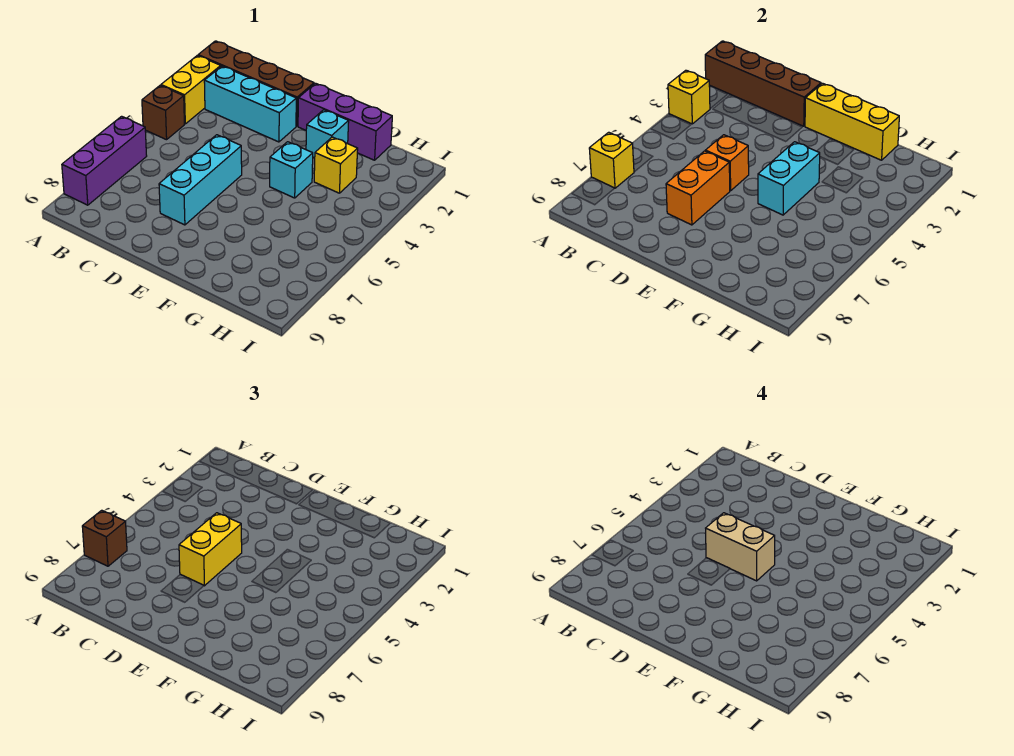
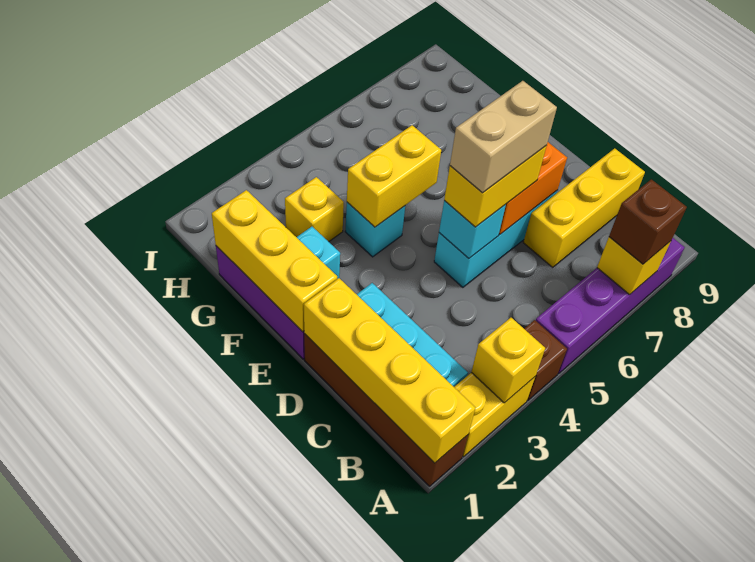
brown brick A1:D1 level 2 -> yellow brick A1:D1 level 2
purple brick A6:A8 level 1 -> purple brick A5:A8 level 1
none -> yellow brick C7:C9 level 1
orange brick D5 level 2 -> cyan brick D5 level 2
tan brick D5:E5 level 4 -> tan brick D5:D6 level 4
cyan brick F4:F5 level 2 -> yellow brick F4:F5 level 2

